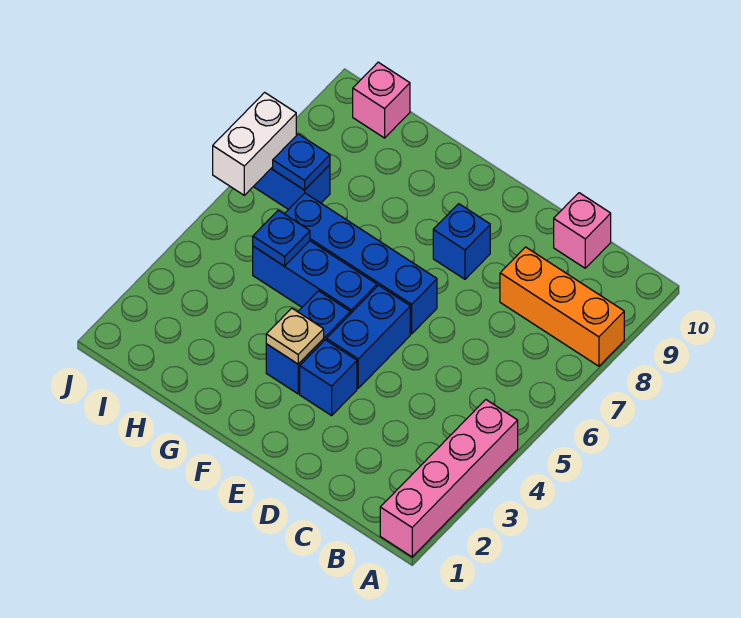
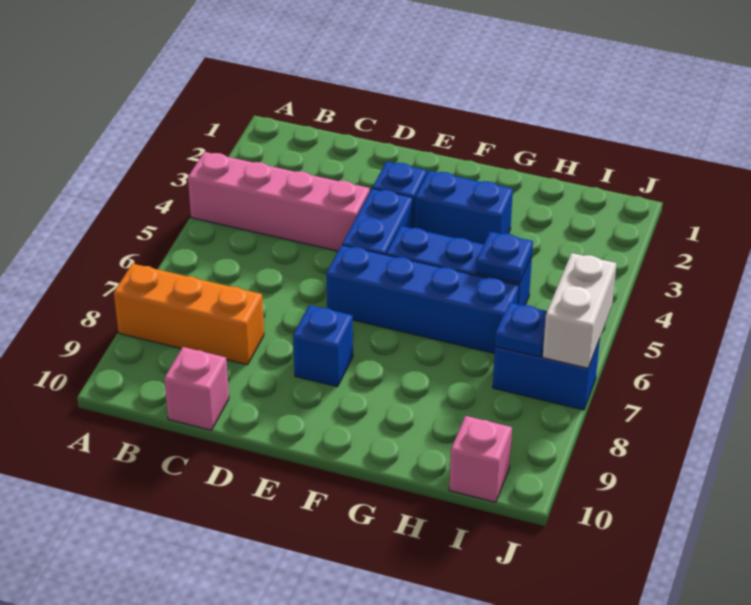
pink brick A1:A4 level 1 -> pink brick A4:D4 level 1
blue brick F3:F4 level 1 -> blue brick F3:G3 level 1
tan plate F3 level 2 -> none

